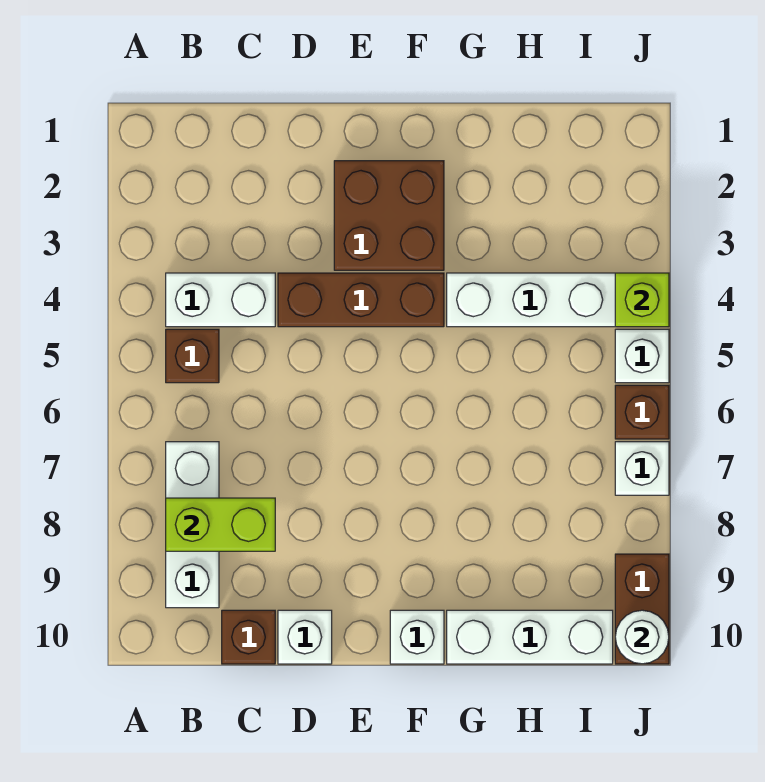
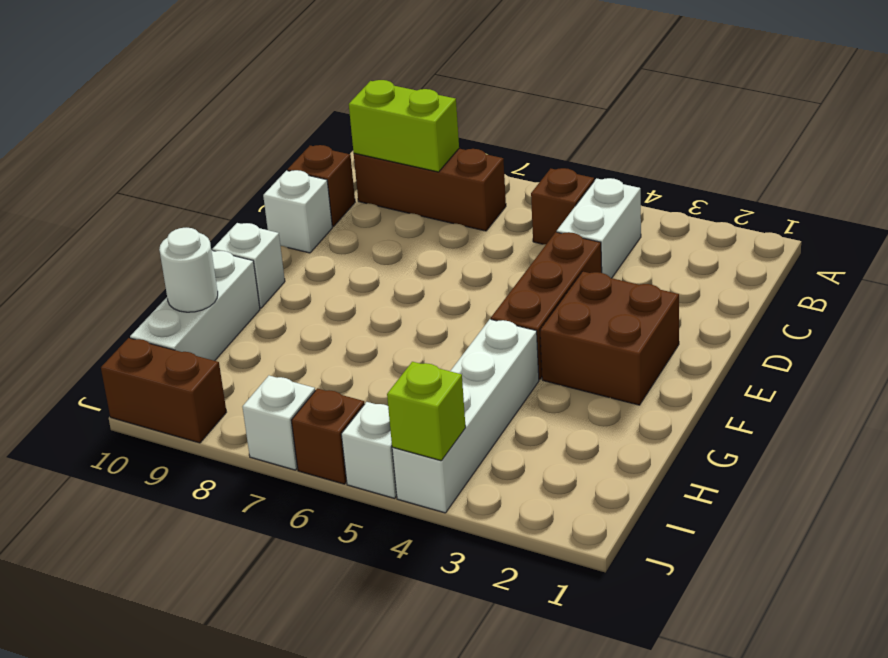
white brick B7:B9 level 1 -> brown brick B7:B9 level 1
lime brick B8:C8 level 2 -> lime brick B8:B9 level 2
white round brick J10 level 2 -> white round brick H10 level 2

